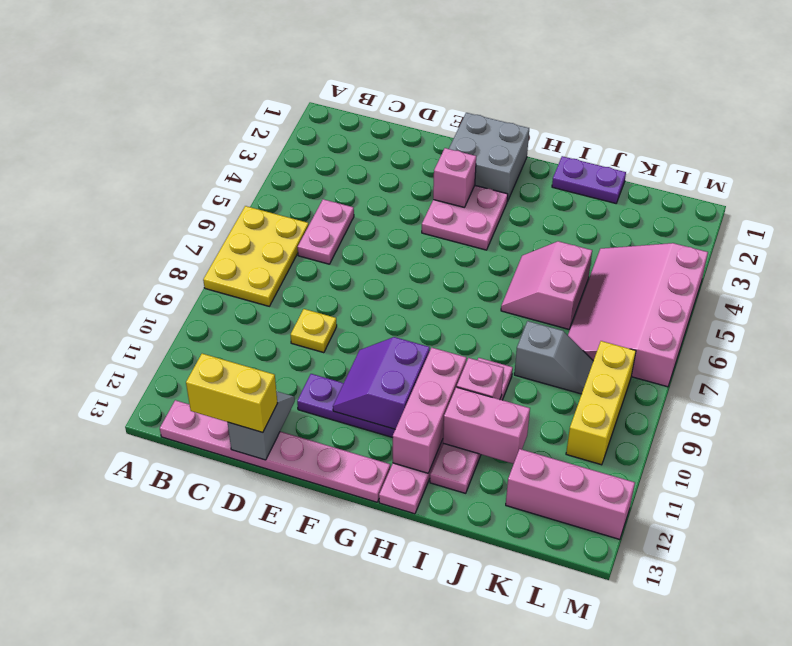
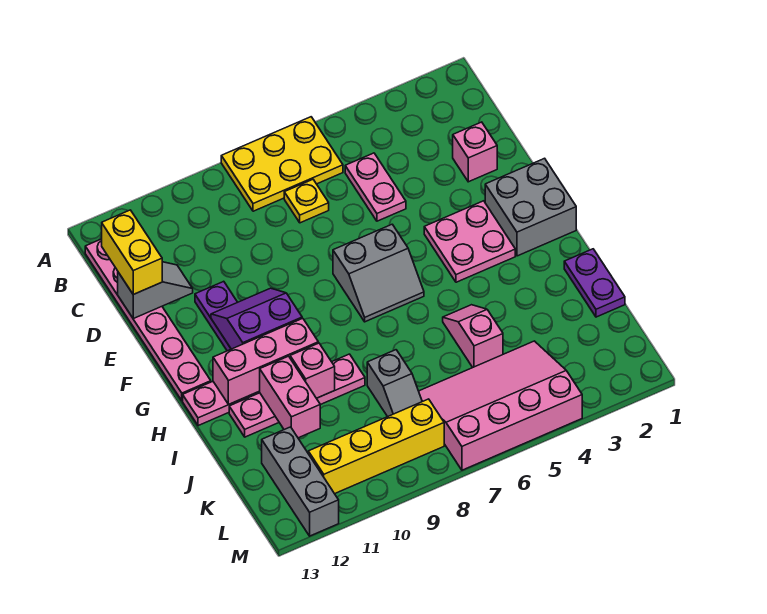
pink plate C5:C6 level 1 -> pink plate C5:D5 level 1
yellow plate D9 level 1 -> yellow plate C7 level 1
pink brick F3 level 2 -> pink brick D2 level 1
none -> grey slope F6:G7 level 1 top F
pink slope I5:J6 level 1 top J -> pink slope I5:J5 level 1 top J
pink brick K12:M12 level 1 -> grey brick K12:M12 level 1
yellow brick L8:L10 level 1 -> yellow brick L8:L11 level 1

